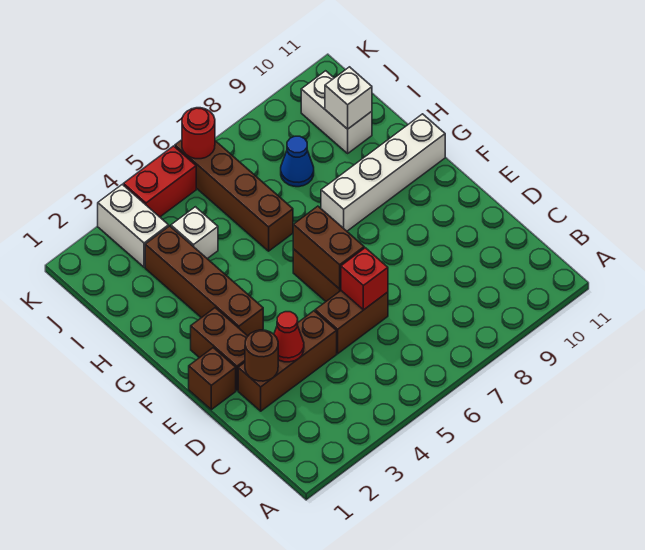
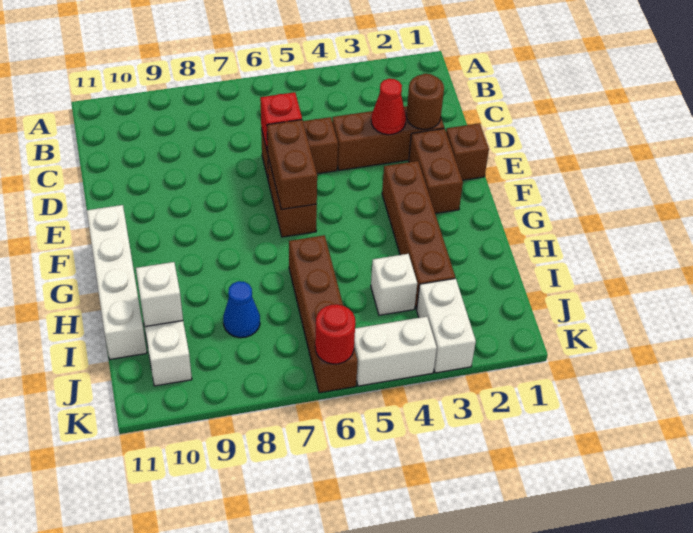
white brick G8:G11 level 1 -> white brick F11:I11 level 1
red brick K4:K5 level 1 -> white brick K4:K5 level 1

